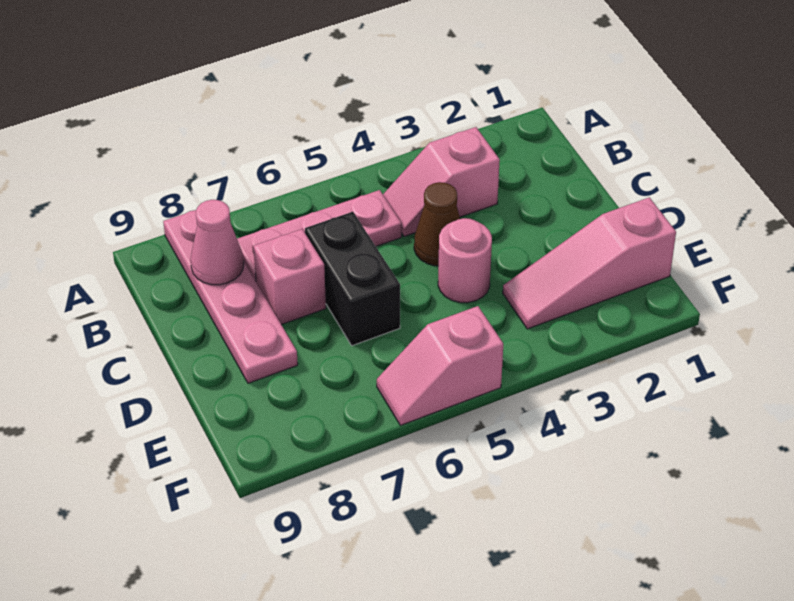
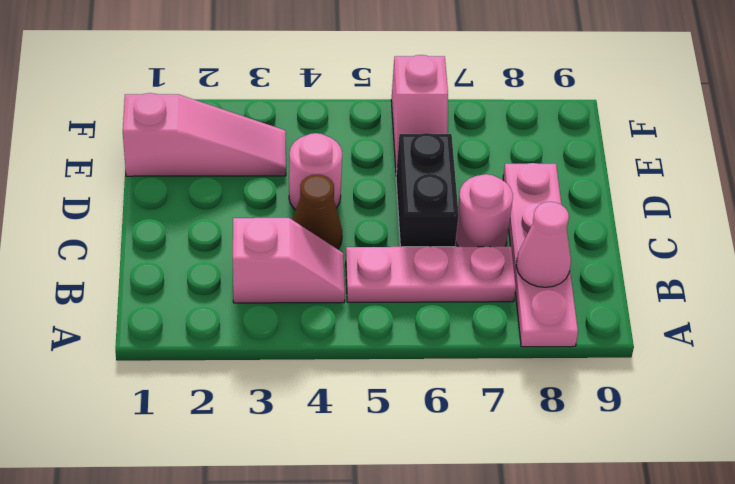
pink brick C7 level 1 -> pink round brick C7 level 1
pink slope F5:F6 level 1 top 5 -> pink slope E6:F6 level 1 top F

